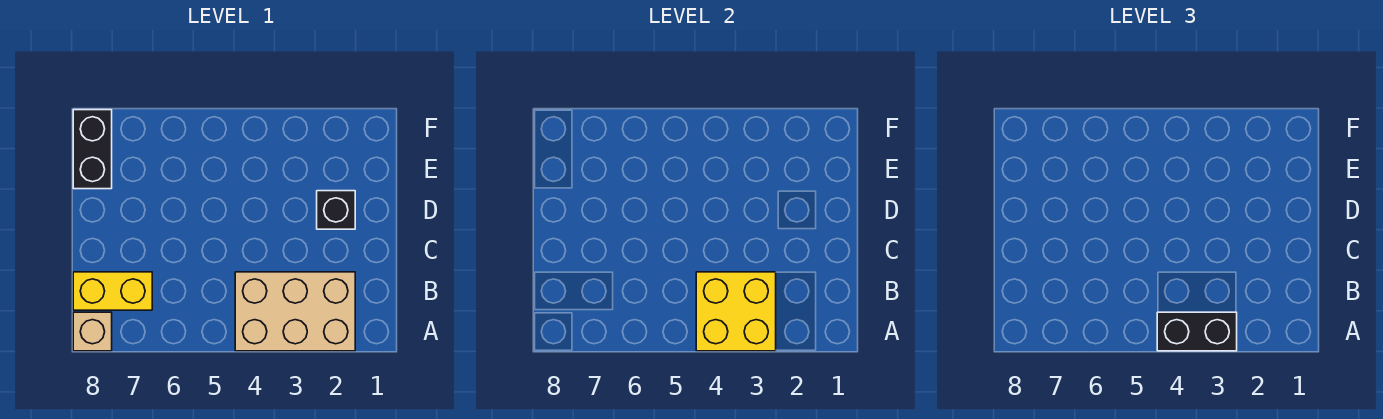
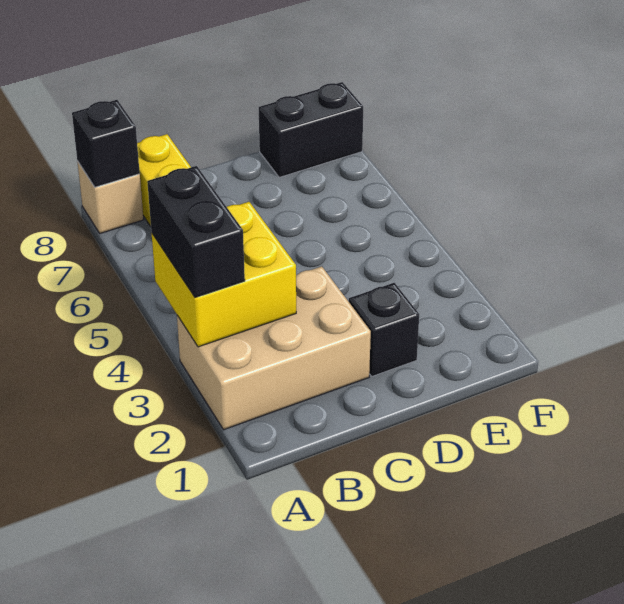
tan brick A2:B4 level 1 -> tan brick A2:C3 level 1
none -> black brick A8 level 2

